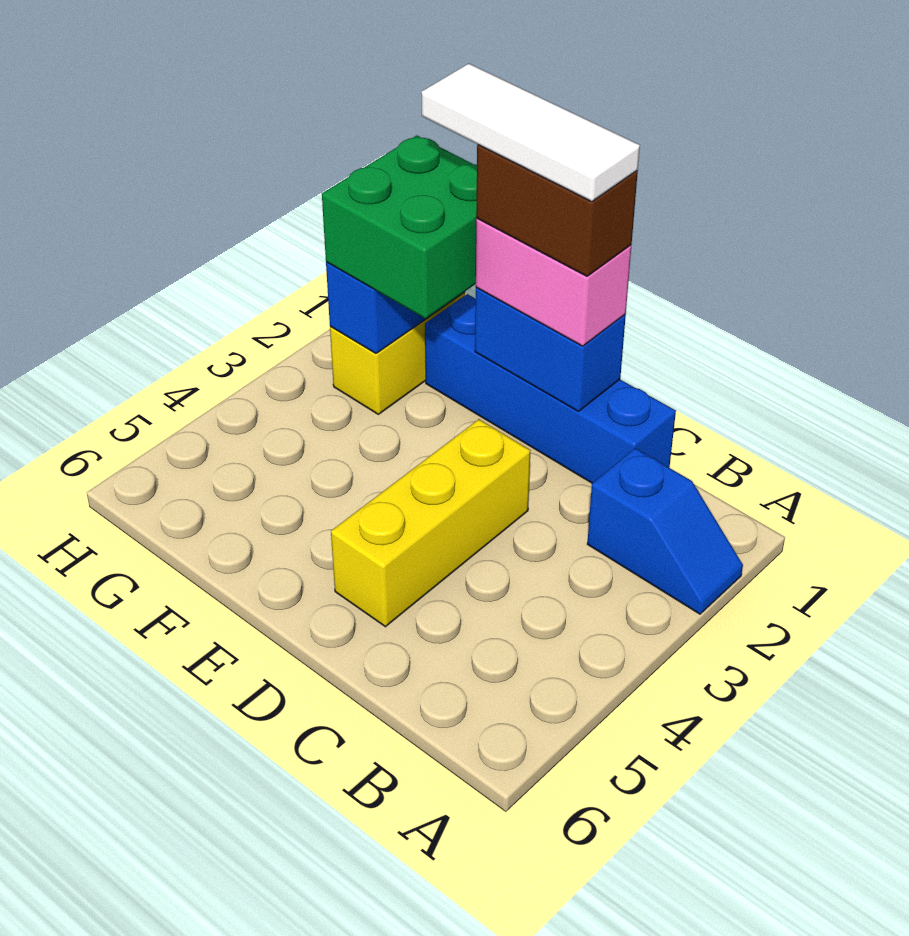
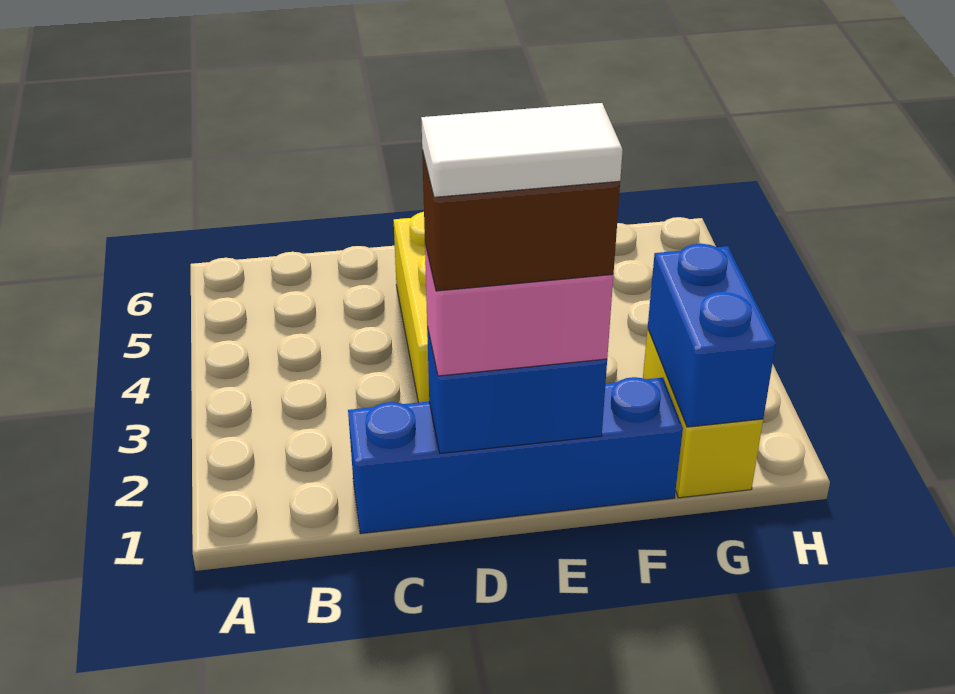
blue slope A2:B2 level 1 top B -> none
white tile D1:F1 level 5 -> white tile D1:E1 level 5
green brick F1:G2 level 3 -> none

